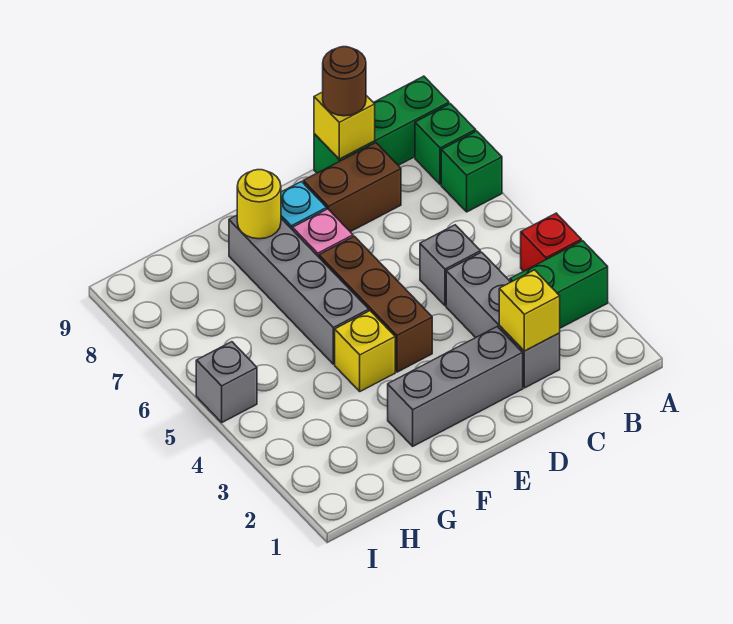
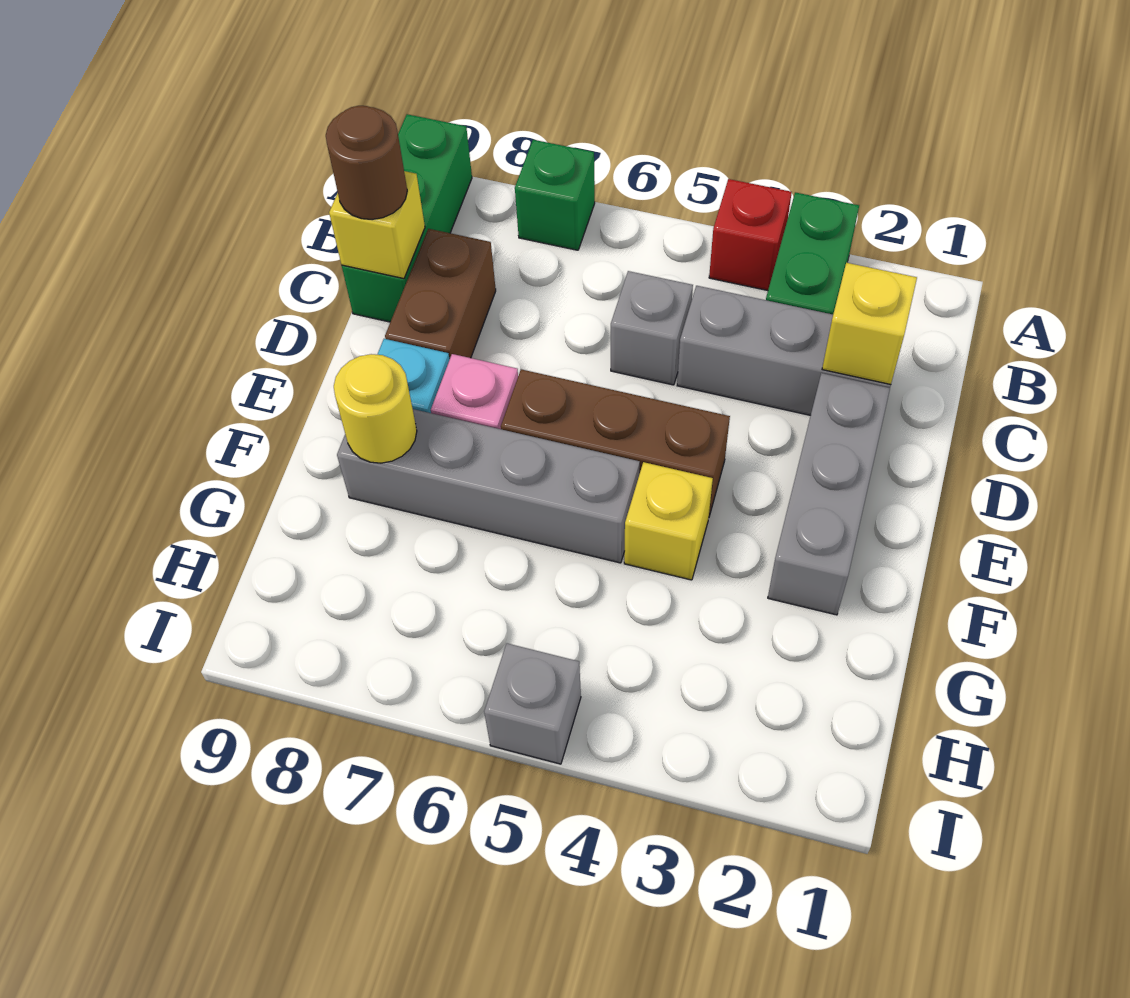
green brick A8 level 1 -> none

